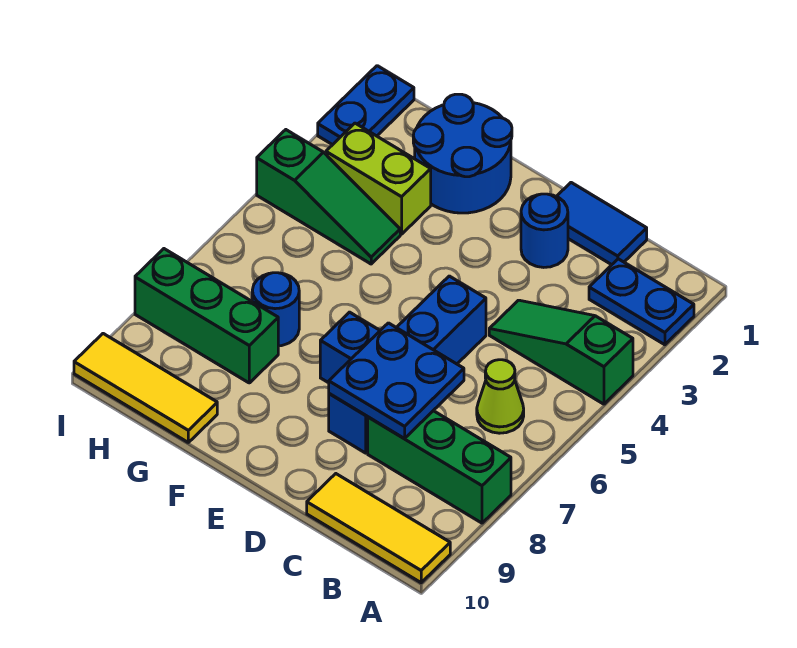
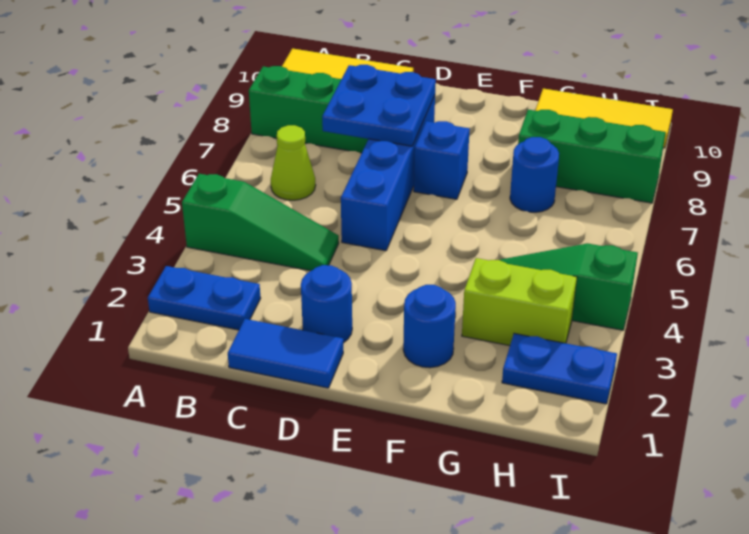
blue round brick F1:G2 level 1 -> blue round brick F2 level 1
blue plate I1:I2 level 1 -> blue plate H2:I2 level 1

